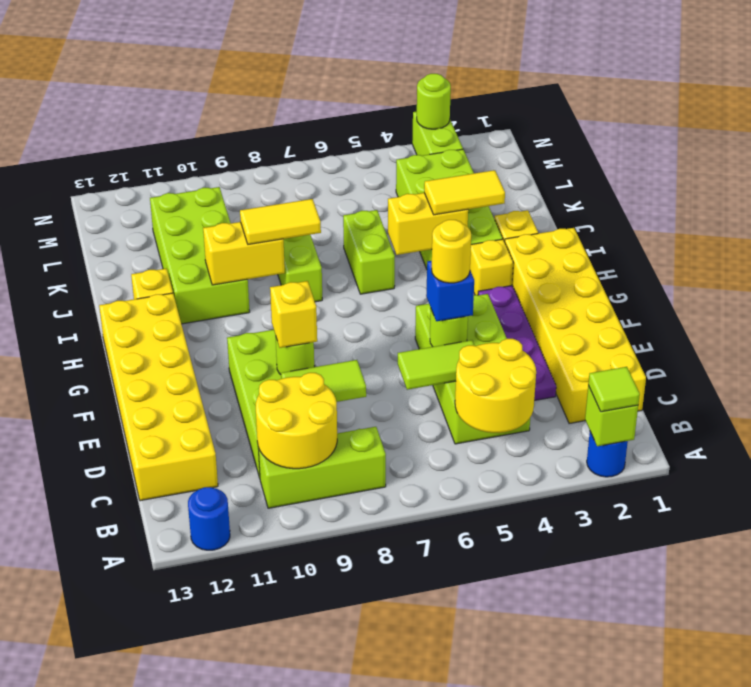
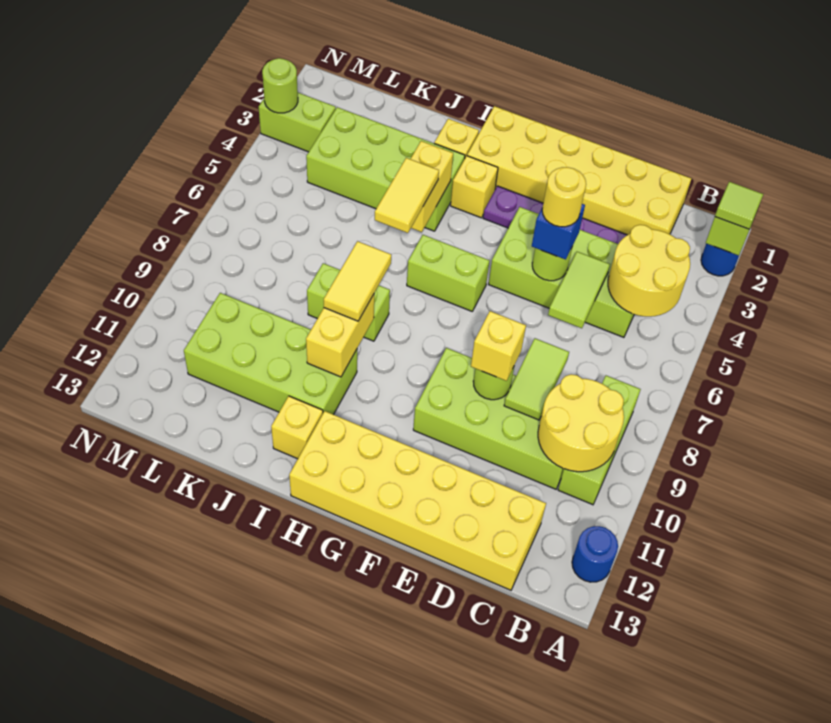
yellow tile I3:I4 level 3 -> yellow tile I5:I6 level 3
lime brick I6:J6 level 1 -> lime brick G6:H6 level 1

